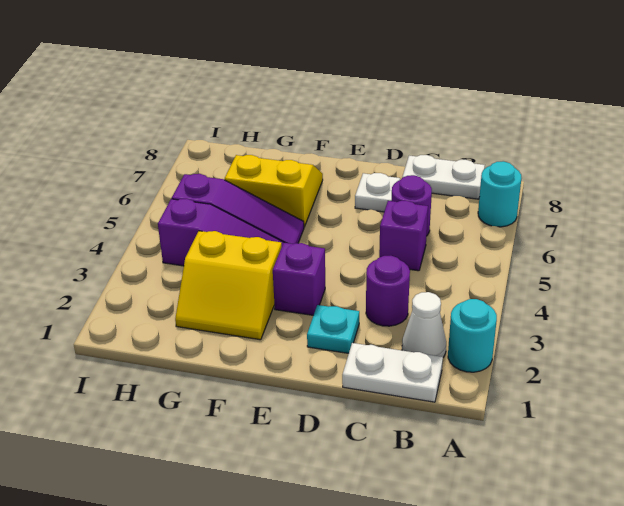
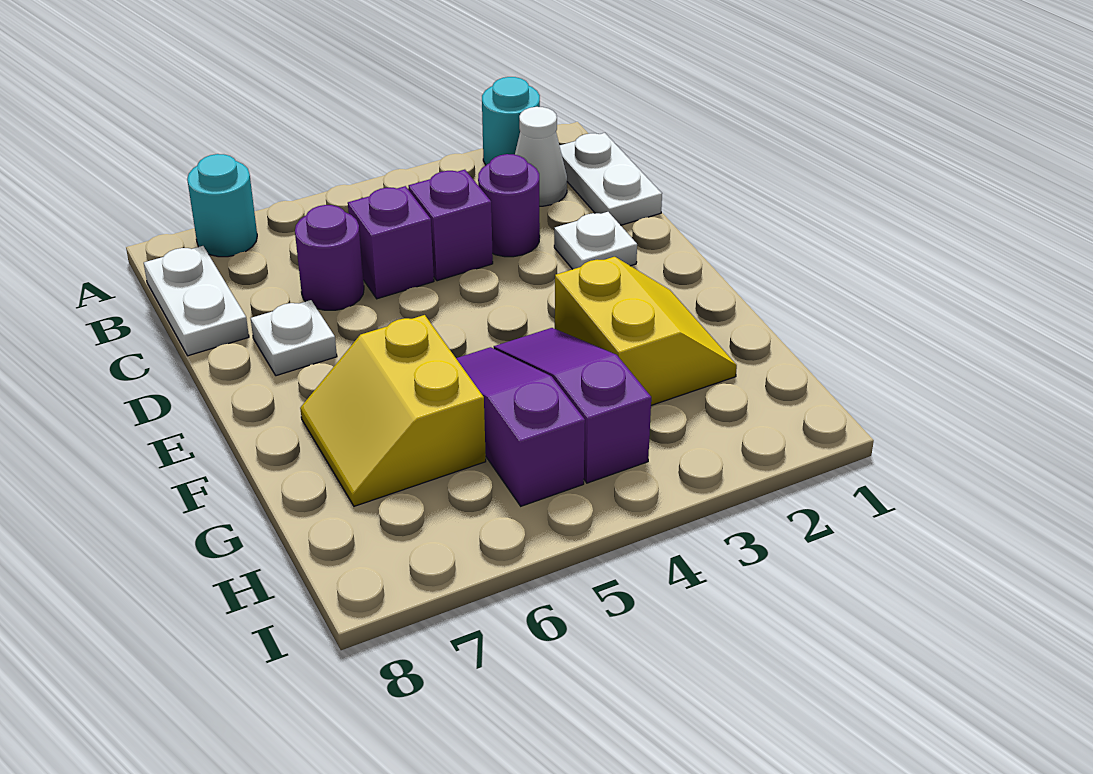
cyan plate D2 level 1 -> white plate D2 level 1
purple brick E3 level 1 -> purple brick C4 level 1

